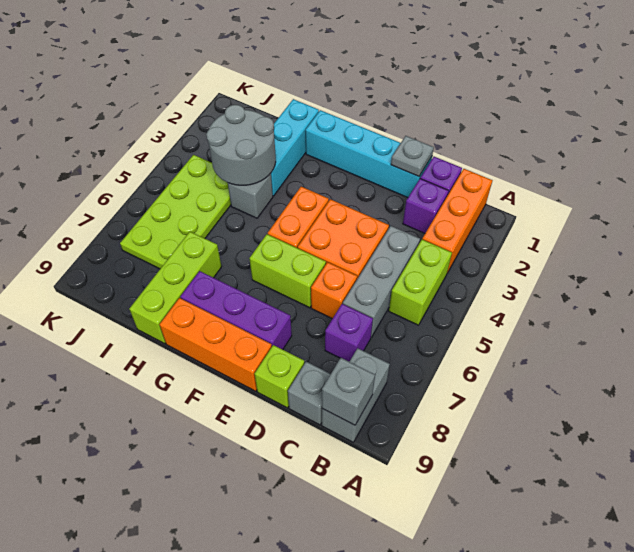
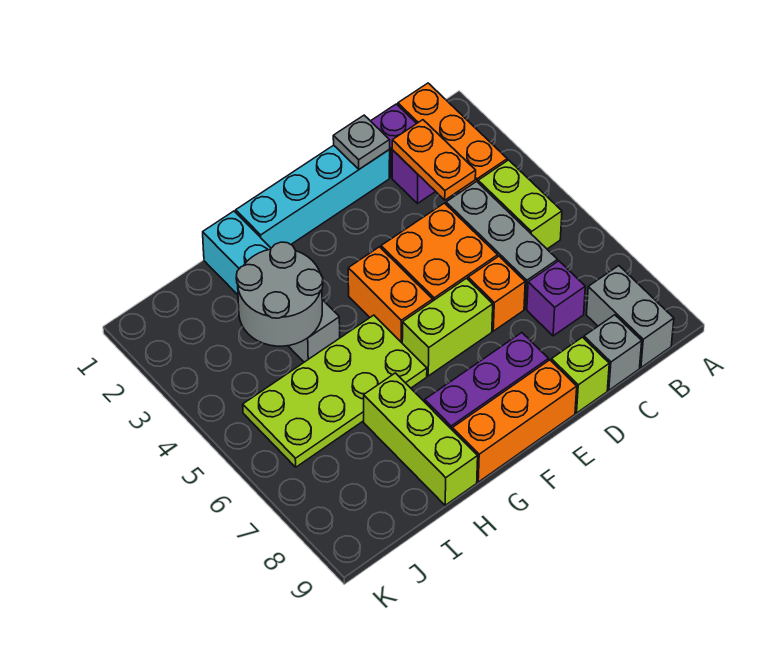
grey brick B9 level 2 -> none
none -> orange plate C2:C3 level 2
lime plate I4:J7 level 1 -> lime plate G5:J6 level 1

